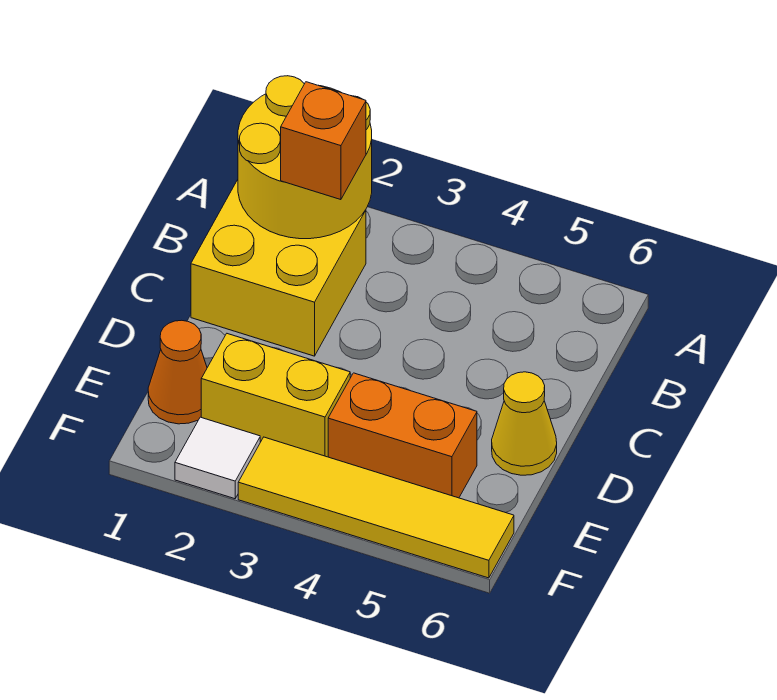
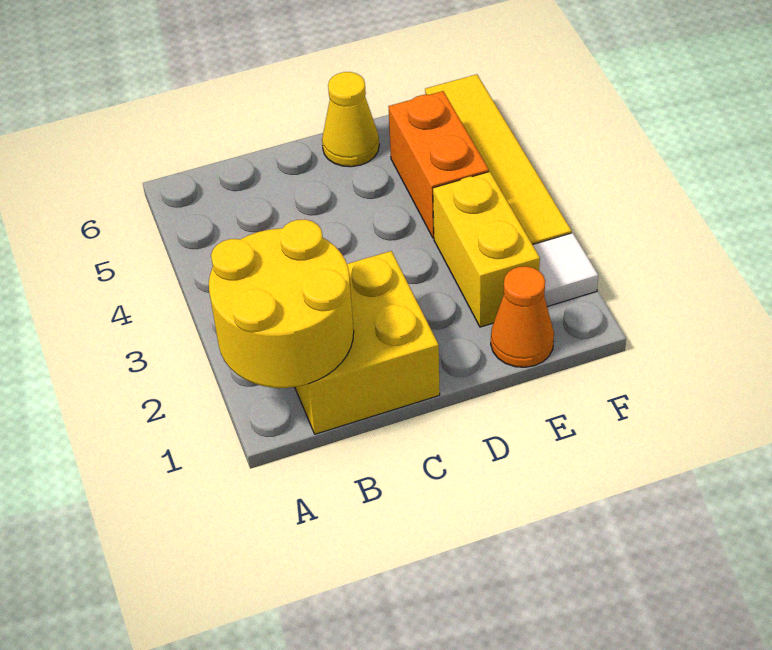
orange brick B2 level 3 -> none

